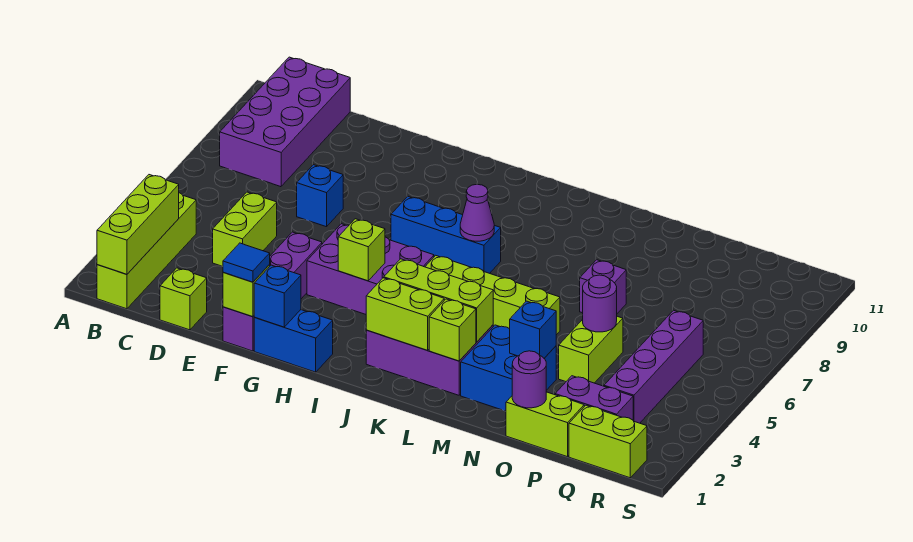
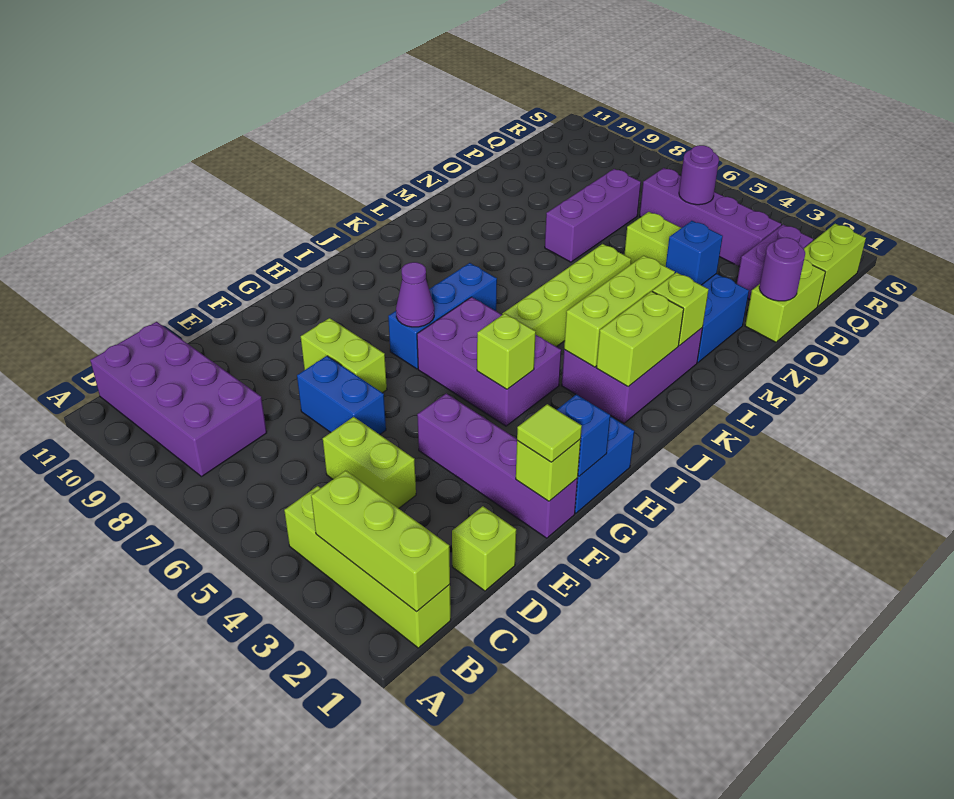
blue brick E7 level 1 -> blue brick E6:E7 level 1
blue tile F1 level 3 -> lime tile F1 level 3
none -> lime brick F7:F8 level 1
purple brick G4:I5 level 1 -> purple brick H4:I6 level 1
purple cone J7 level 2 -> purple cone H7 level 2
purple brick N7 level 1 -> purple brick N7:P7 level 1
purple round brick O5 level 2 -> purple round brick Q5 level 2

